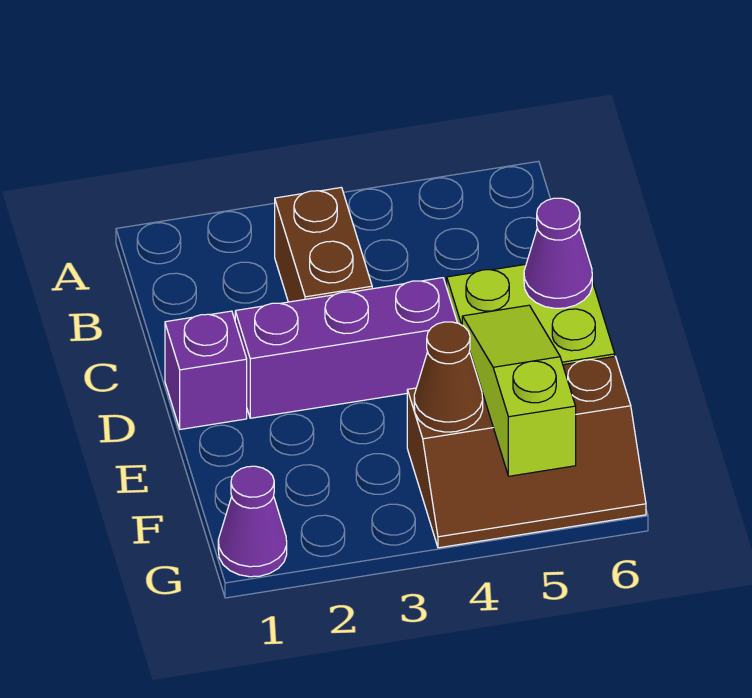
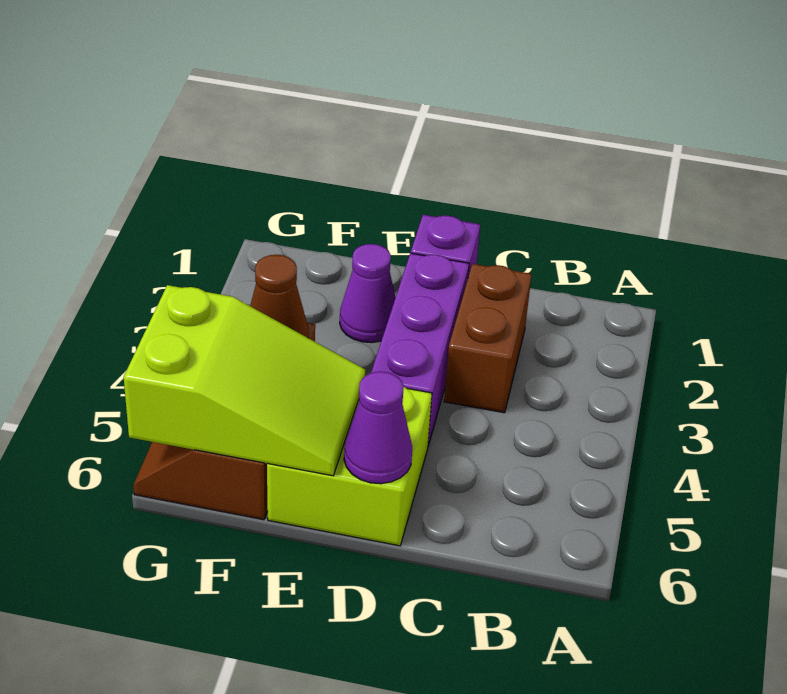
brown brick B3:C3 level 1 -> brown brick C2:C3 level 1
lime slope E5:G5 level 2 top G -> lime slope E5:G6 level 2 top G
purple cone G1 level 1 -> purple cone E2 level 1

